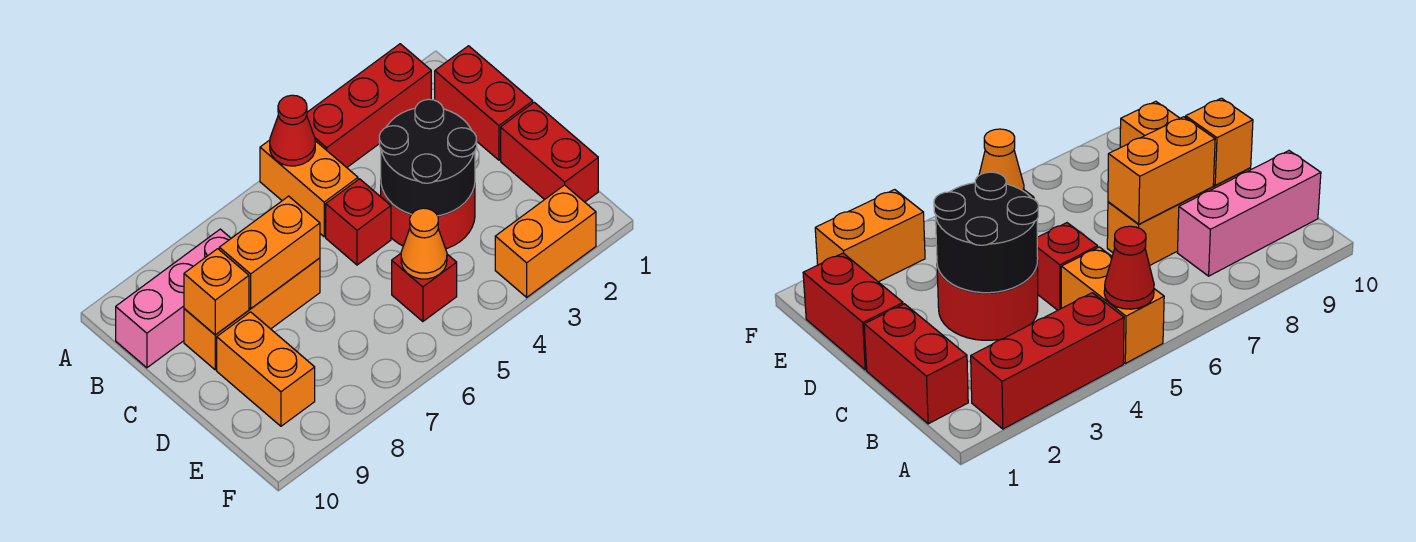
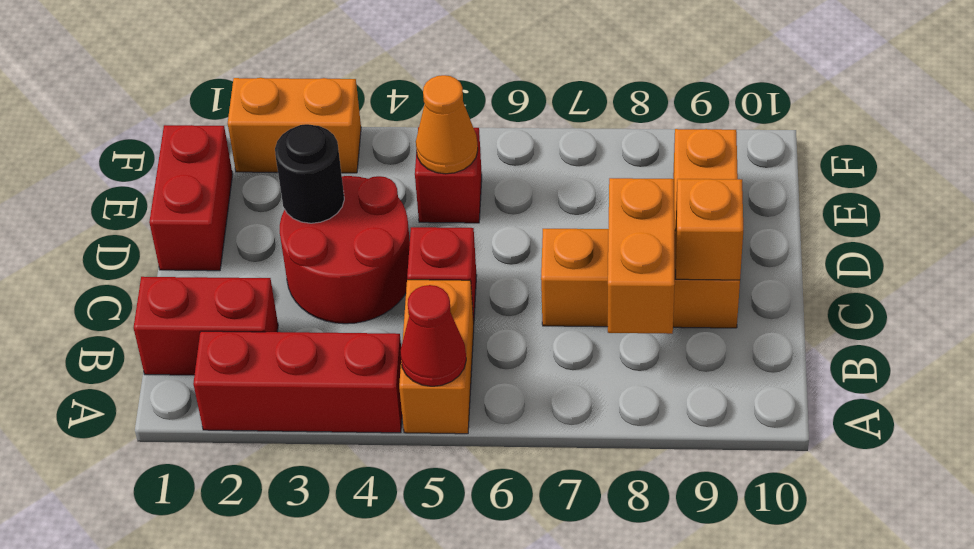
red brick B1:C1 level 1 -> red brick B1:B2 level 1
pink brick B8:B10 level 1 -> none
black round brick C3:D4 level 2 -> black round brick D3 level 2
orange brick C7:C8 level 2 -> orange brick B8:C8 level 2

